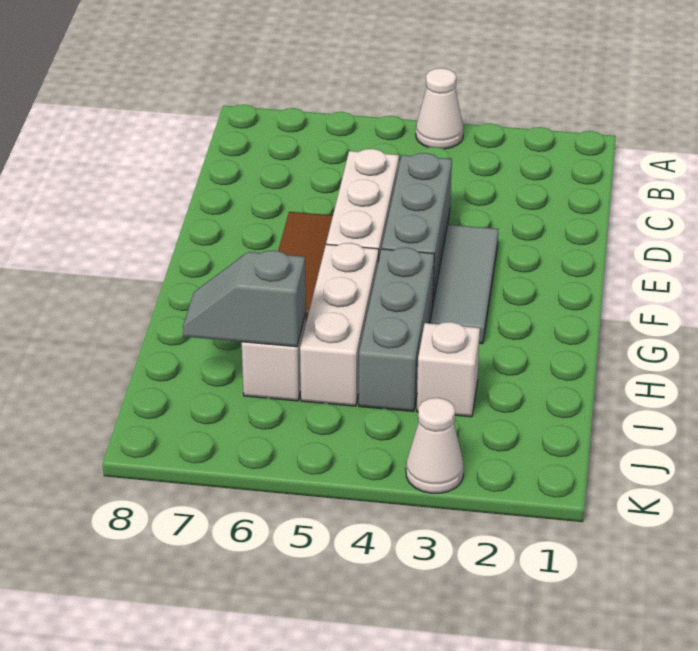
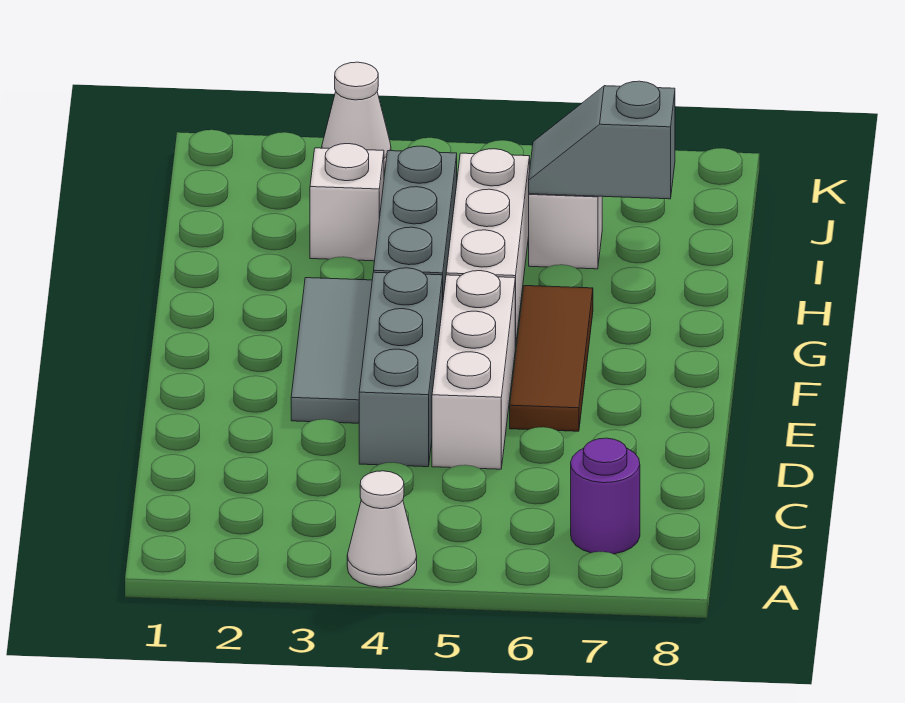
none -> purple round brick B7 level 1
grey slope I6:I7 level 2 top 6 -> grey slope I6:I7 level 2 top 7

